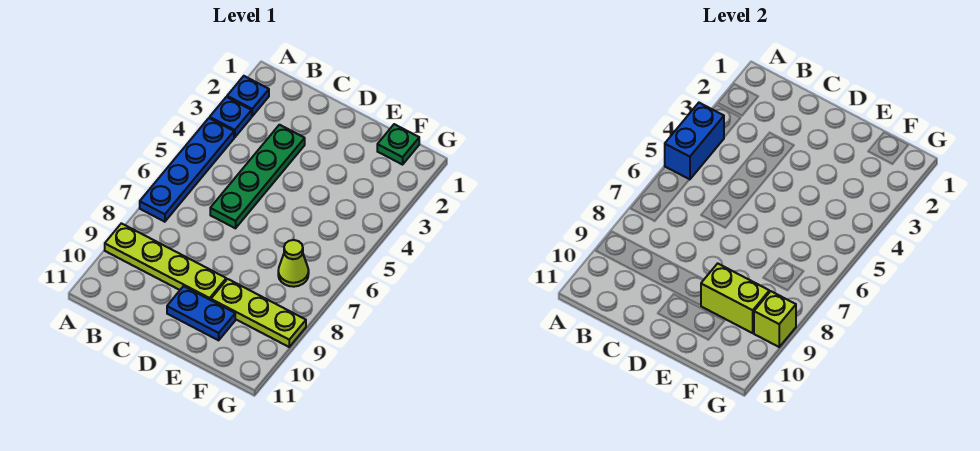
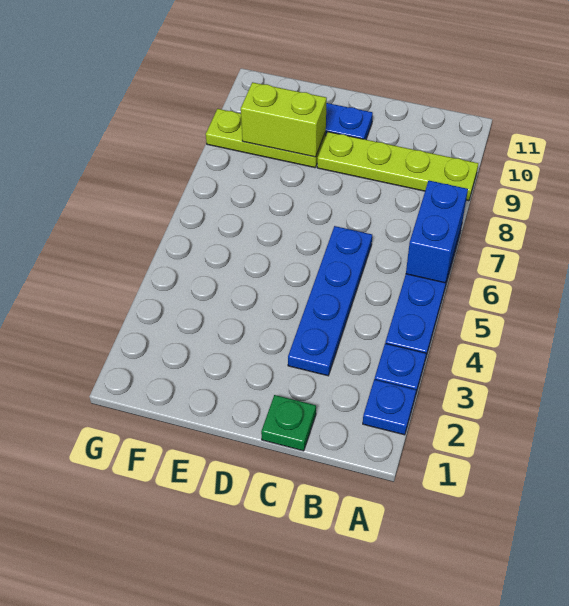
blue brick A4:A5 level 2 -> blue brick A6:A7 level 2
green plate C3:C6 level 1 -> blue plate C3:C6 level 1
green plate F1 level 1 -> green plate C1 level 1
lime cone F7 level 1 -> none
lime brick G9 level 2 -> none

